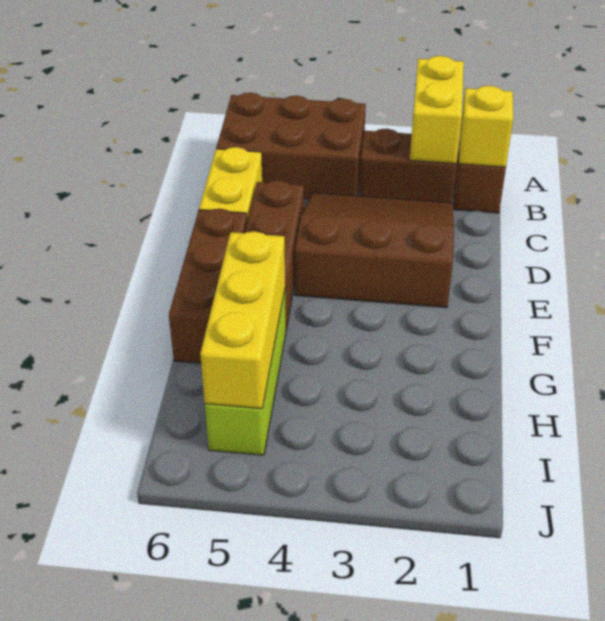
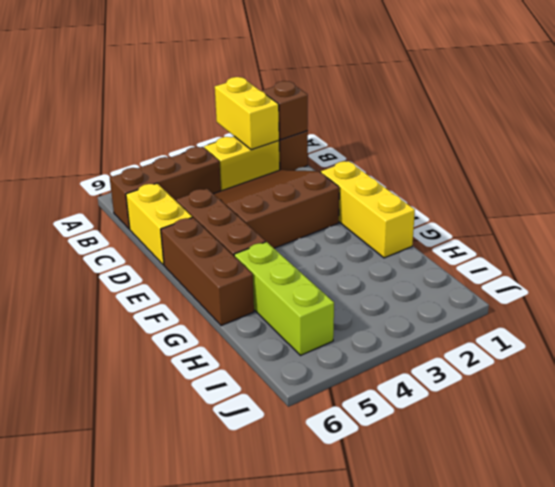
brown brick A4:B6 level 1 -> brown brick B4:B6 level 1
yellow brick B1 level 2 -> brown brick B1 level 2
brown brick B2:B3 level 1 -> yellow brick B2:B3 level 1
yellow brick G5:I5 level 2 -> yellow brick E1:G1 level 1

